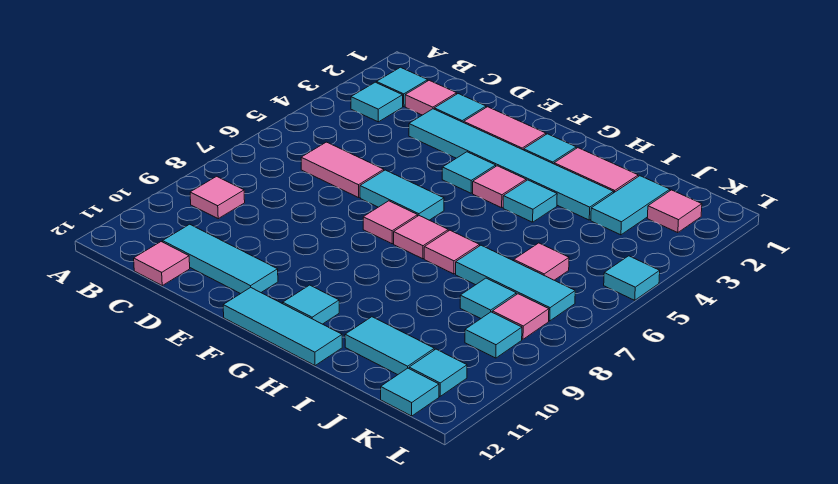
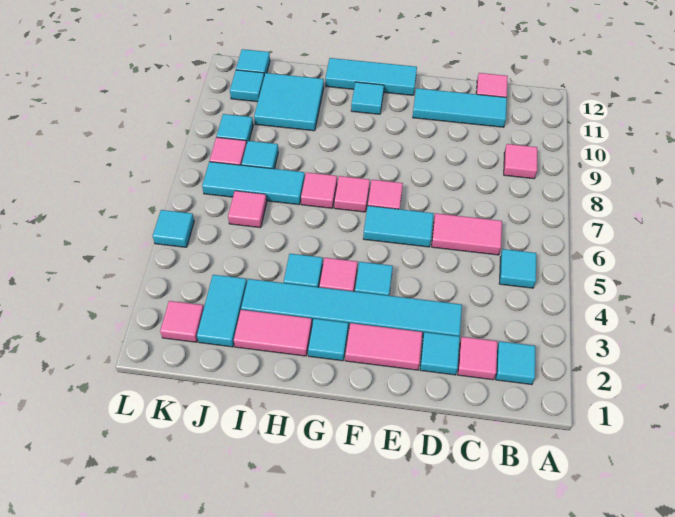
cyan tile B3 level 1 -> cyan tile B5 level 1
cyan tile I11:J11 level 1 -> cyan tile I10:J11 level 1

